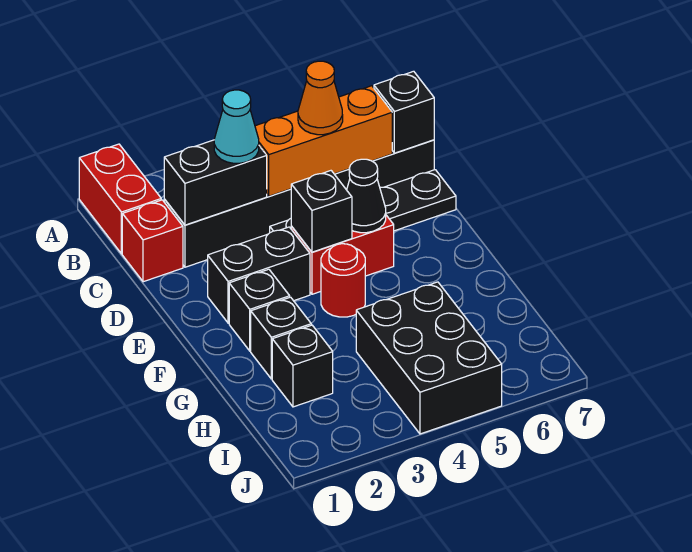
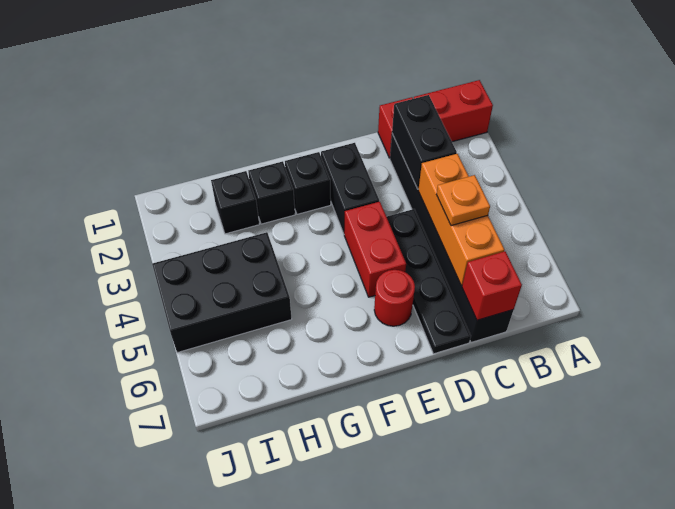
cyan cone C3 level 3 -> none
orange cone C5 level 3 -> orange plate C5 level 3
black brick C7 level 2 -> red brick C7 level 2
black brick E4 level 2 -> none
black cone E5 level 2 -> none
red round brick F4 level 1 -> red round brick E6 level 1

